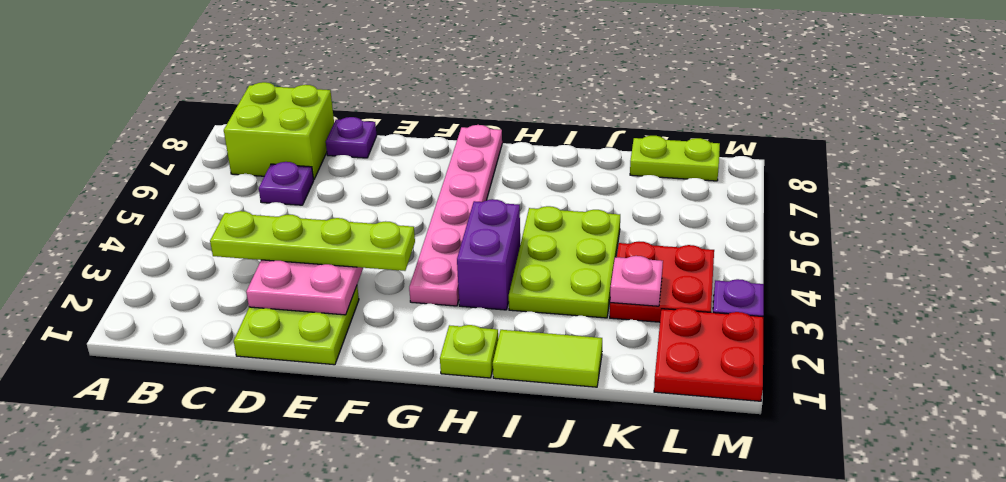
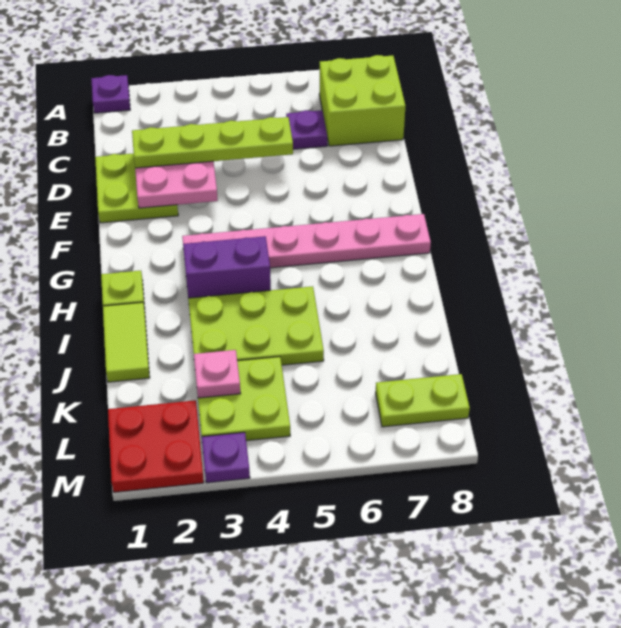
lime plate C3:F3 level 3 -> lime plate D2:D5 level 3
purple plate D8 level 1 -> purple plate A1 level 1
red plate K3:L4 level 1 -> lime plate K3:L4 level 1
lime plate K8:L8 level 1 -> lime plate L7:L8 level 1

